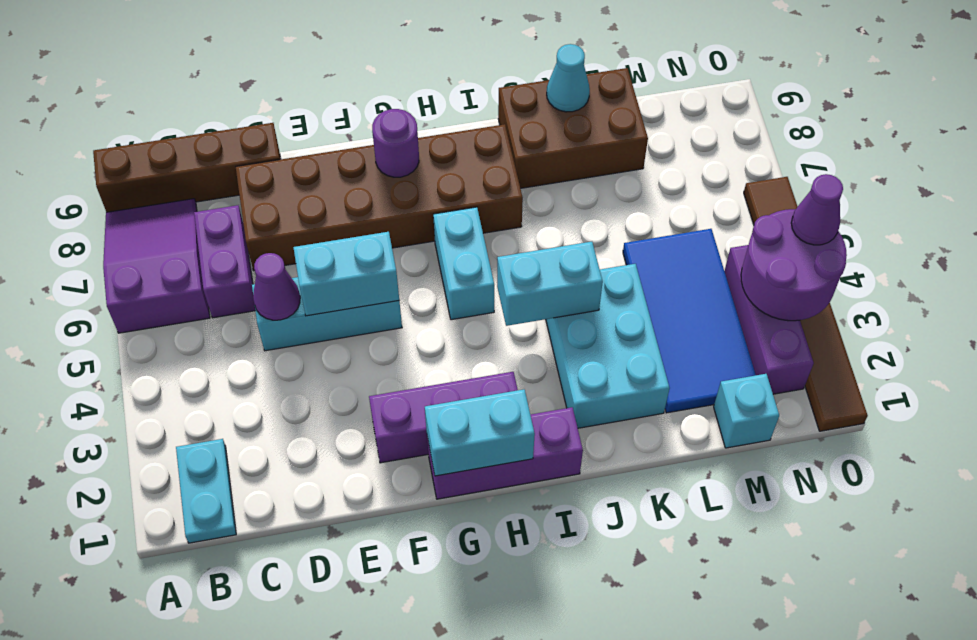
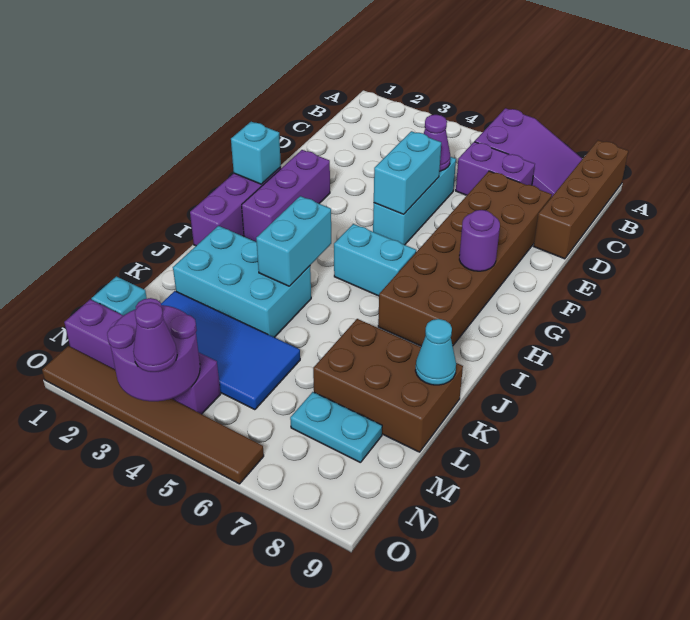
cyan plate B1:B2 level 1 -> cyan plate M7:M8 level 1
cyan brick G1:H1 level 2 -> cyan brick G1 level 2
brown brick J8:L9 level 1 -> brown brick K7:L9 level 1
purple brick N2:N4 level 1 -> purple brick N1:N4 level 1

